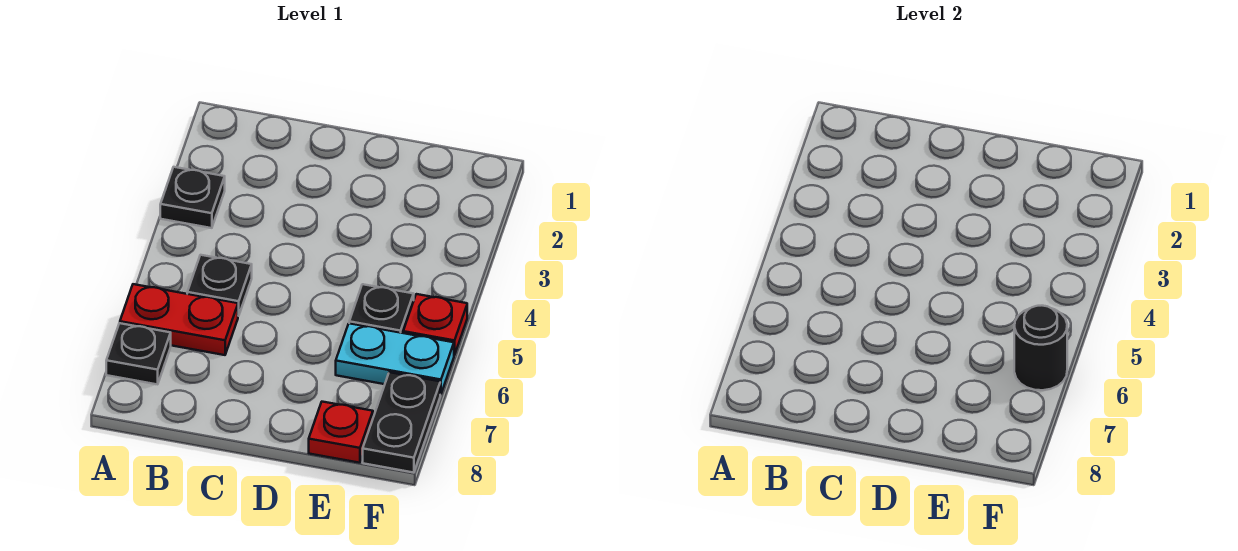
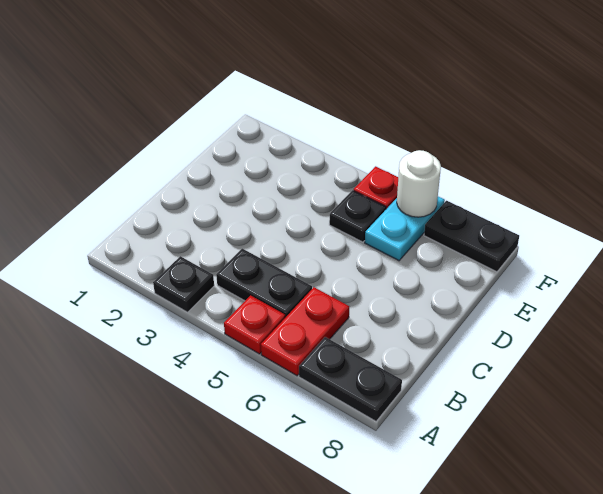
black plate A7 level 1 -> black plate A7:A8 level 1
black plate B5 level 1 -> black plate B4:B5 level 1
red plate E8 level 1 -> red plate A5 level 1
black round brick F6 level 2 -> white round brick F6 level 2

